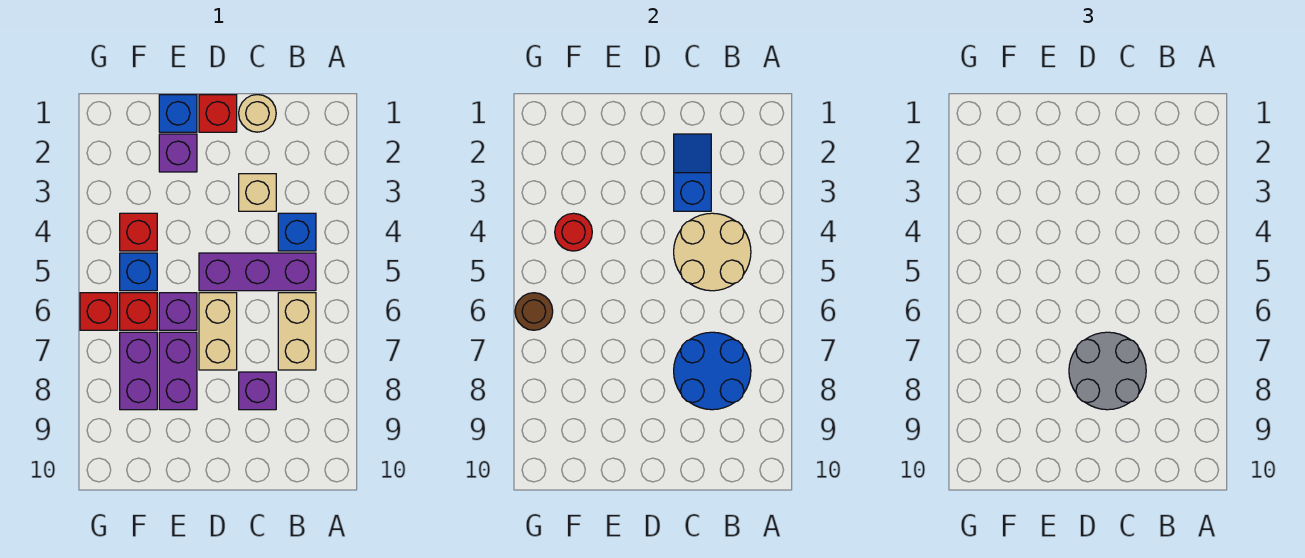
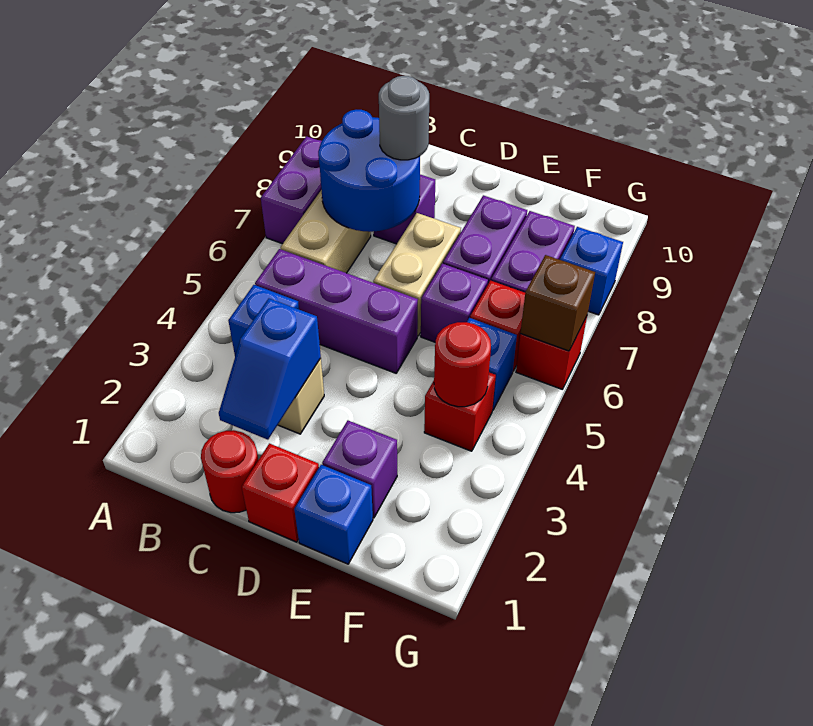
none -> purple brick A7:A8 level 1
tan round brick B4:C5 level 2 -> none
tan round brick C1 level 1 -> red round brick C1 level 1
grey round brick C7:D8 level 3 -> grey round brick C8 level 3
brown round brick G6 level 2 -> brown brick G6 level 2
none -> blue brick G8 level 1

